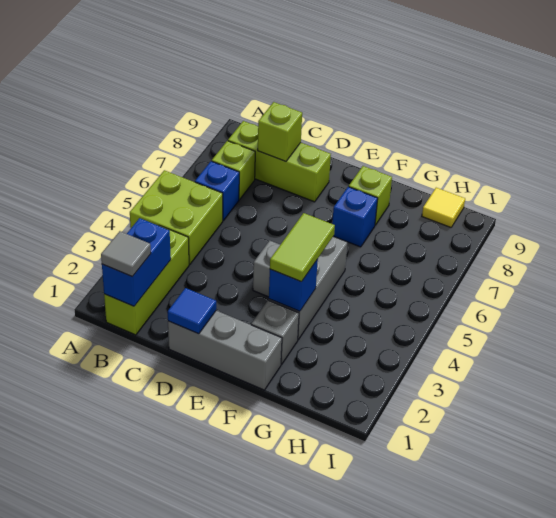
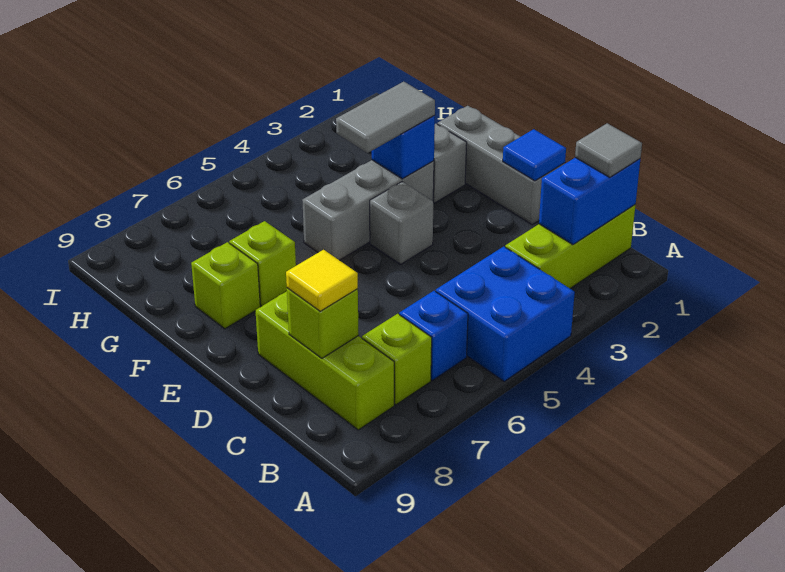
lime brick A4:B5 level 1 -> blue brick A4:B5 level 1
lime tile F3:F4 level 3 -> grey tile F3:F4 level 3
blue brick F7 level 1 -> lime brick F7 level 1
yellow tile H9 level 1 -> yellow tile C8 level 3

